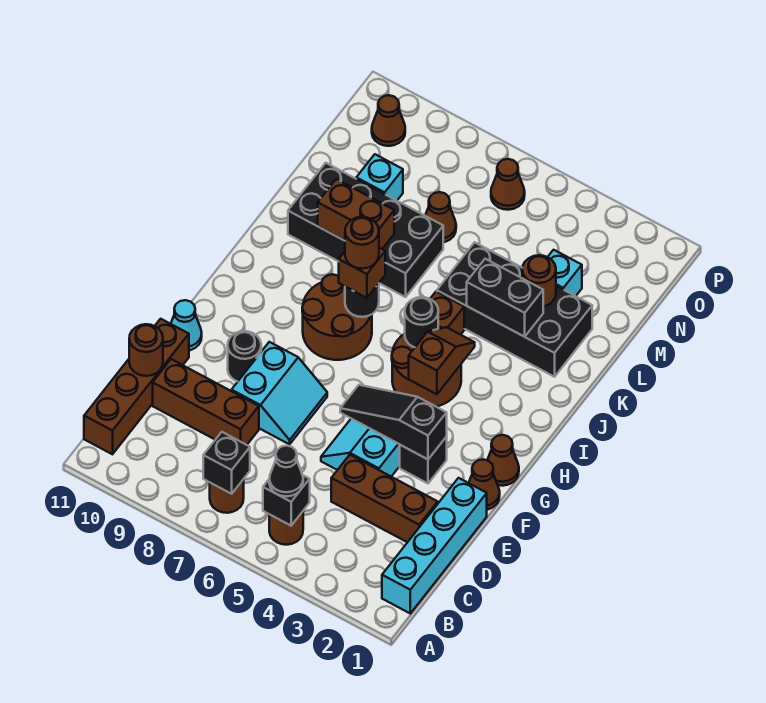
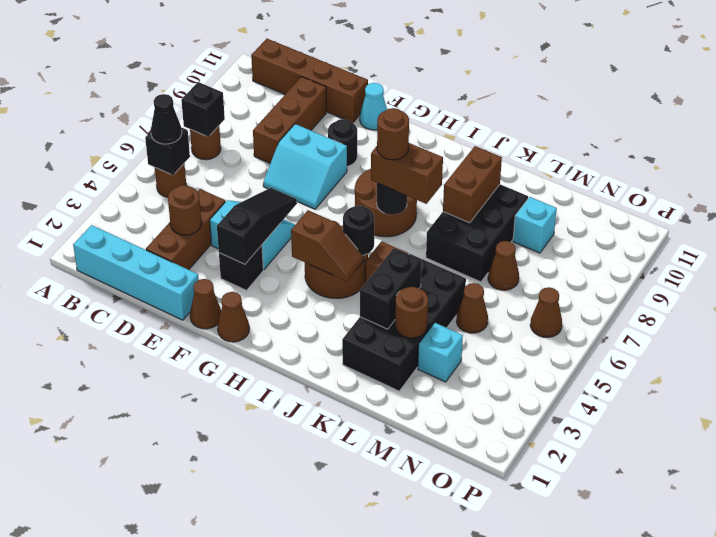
brown round brick D11 level 2 -> brown round brick D3 level 2
brown brick I7 level 3 -> brown brick I7:J7 level 3
black brick K7:L10 level 1 -> black brick K7:L9 level 1
brown cone O10 level 1 -> brown cone M5 level 1

